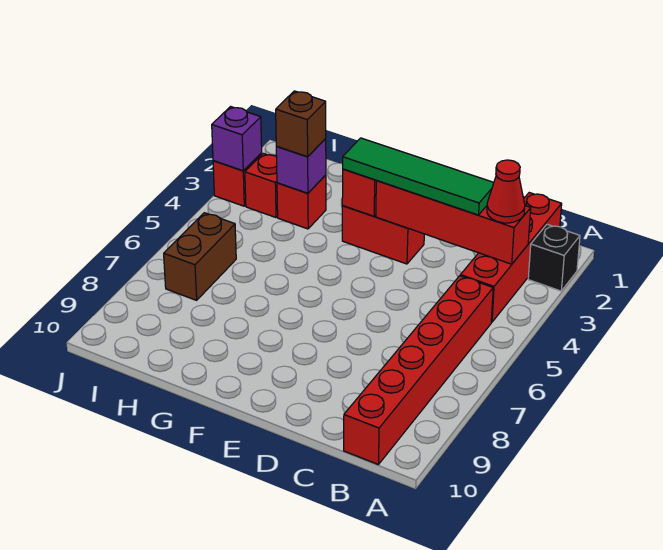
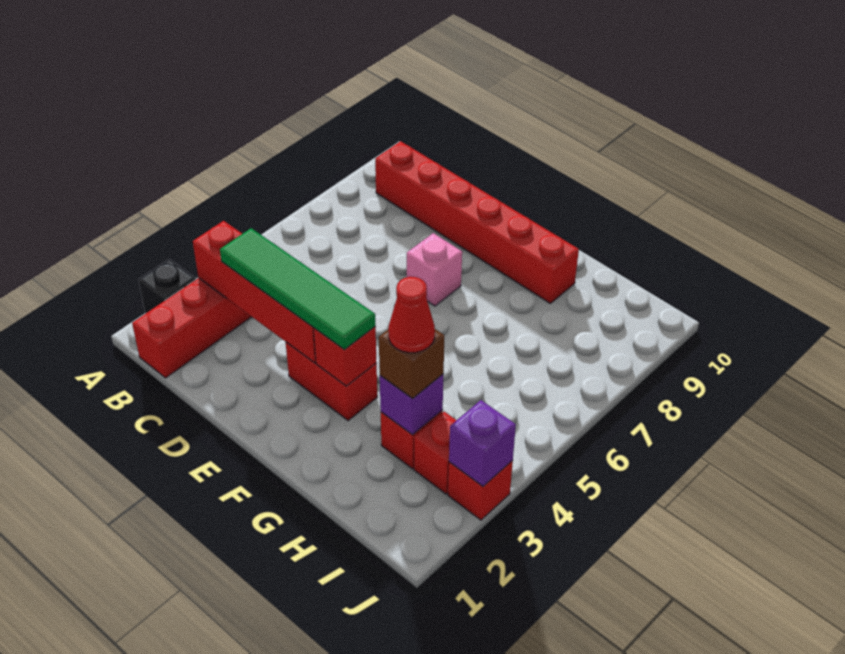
red cone B3 level 3 -> red cone H3 level 4
red brick B5:B10 level 1 -> red brick B9:G9 level 1
none -> pink brick E7 level 1
brown brick I6:I7 level 1 -> none

